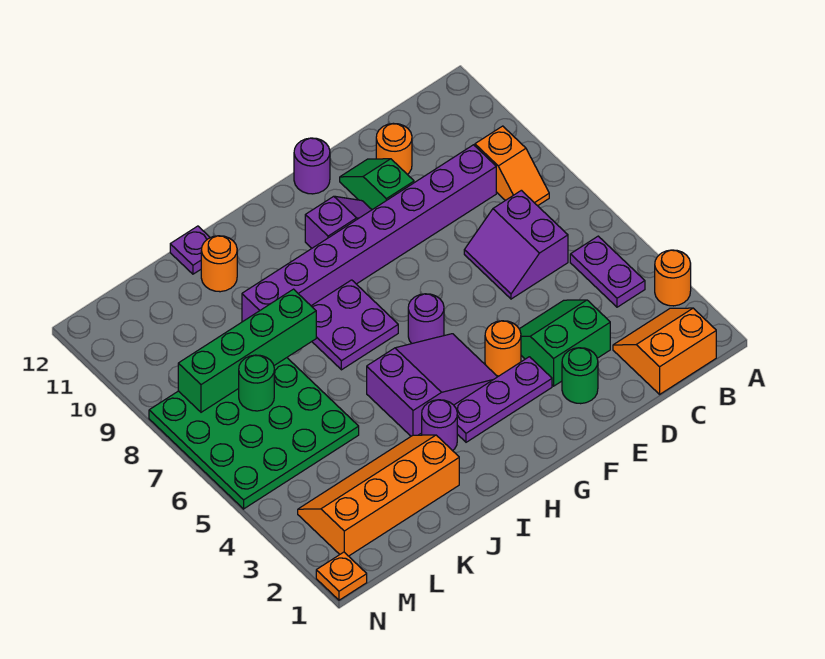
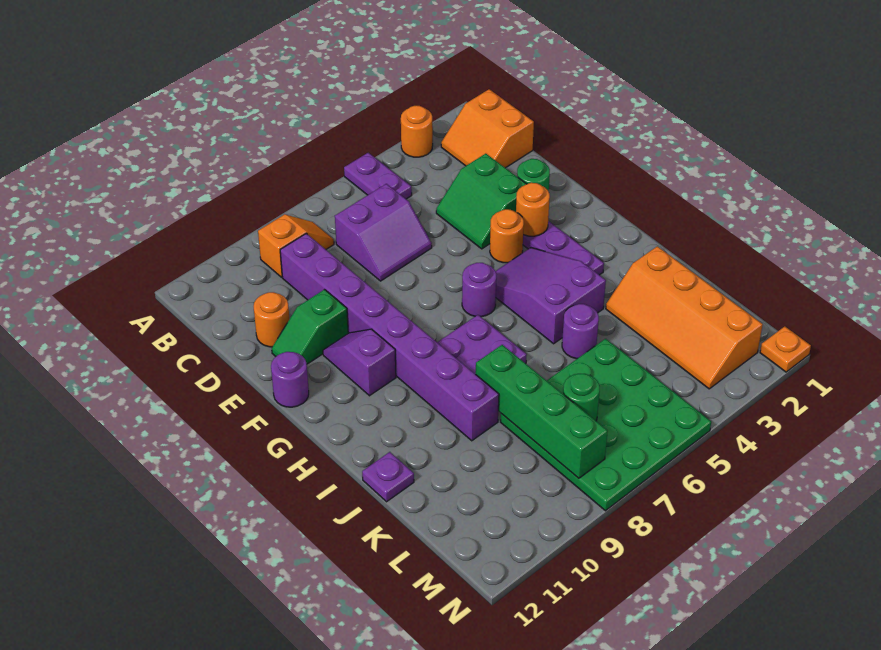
purple plate B4:B5 level 1 -> purple plate A5:B5 level 1
purple round brick I3 level 1 -> purple round brick J5 level 1
orange round brick J11 level 1 -> orange round brick F3 level 2

